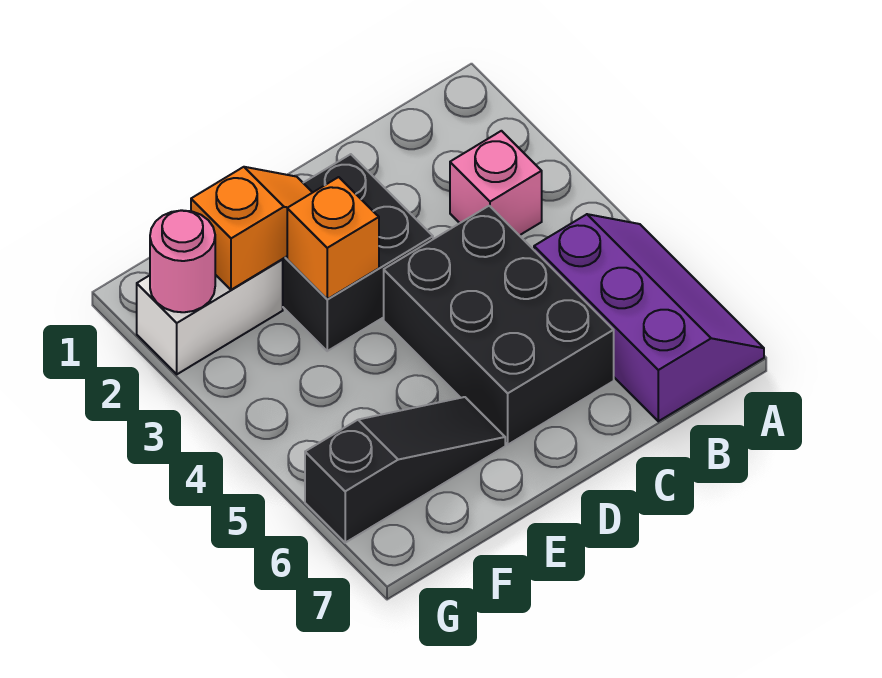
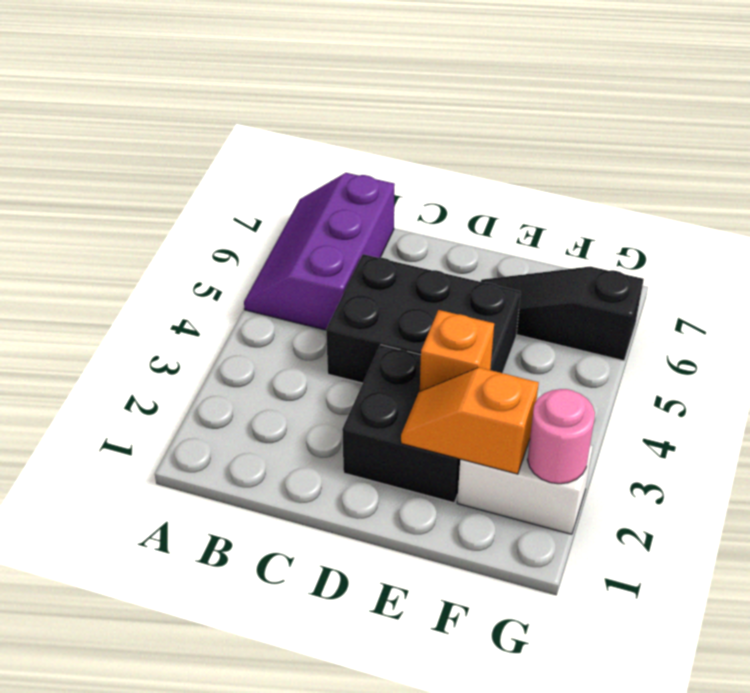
pink brick B3 level 1 -> none
black brick C4:D6 level 1 -> black brick C4:E5 level 1

